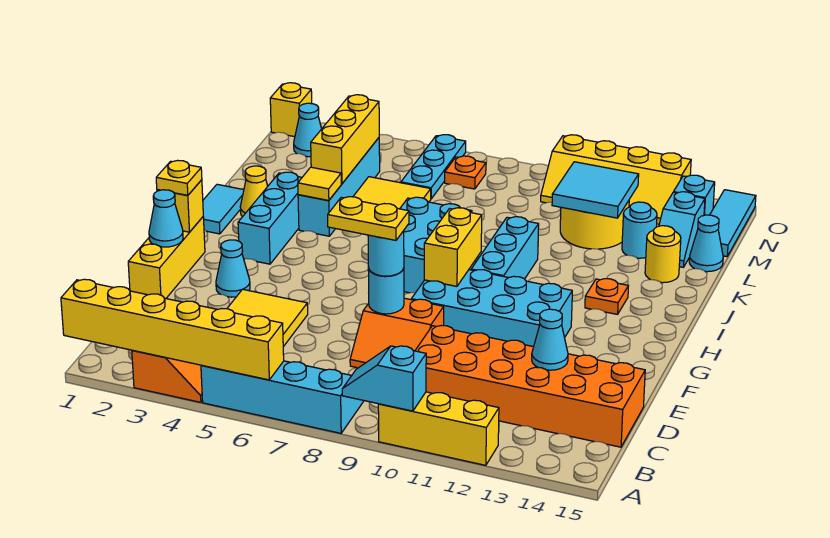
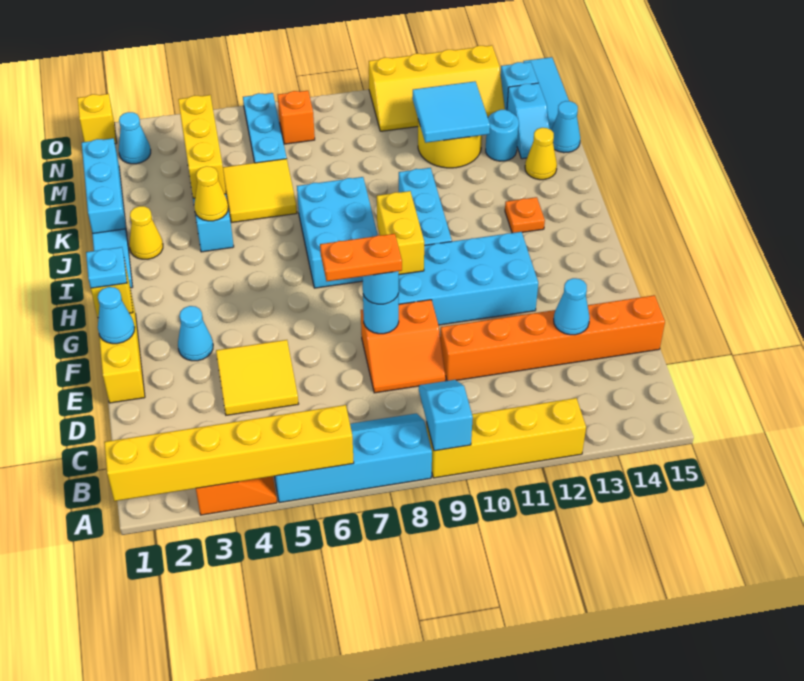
cyan slope A9:A10 level 2 top 10 -> cyan slope A9:B9 level 2 top A
yellow brick A10:A12 level 1 -> yellow brick A9:A12 level 1
orange brick C10:D15 level 1 -> orange brick D10:D15 level 1
yellow plate E7:E8 level 4 -> orange plate E7:E8 level 4
yellow plate G1 level 3 -> cyan plate G1 level 3
cyan brick H3:J3 level 1 -> cyan brick K1:M1 level 1
yellow tile J4 level 2 -> yellow cone J4 level 2
yellow round brick K14 level 1 -> yellow cone K14 level 1
orange plate N7 level 1 -> orange brick N7 level 1

